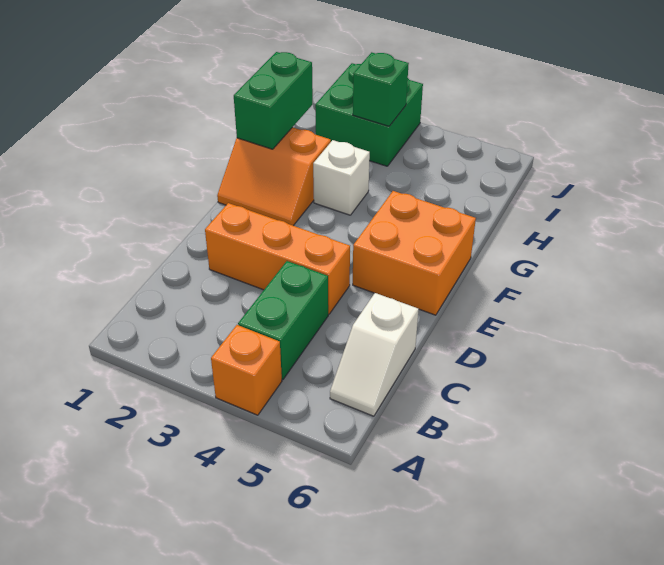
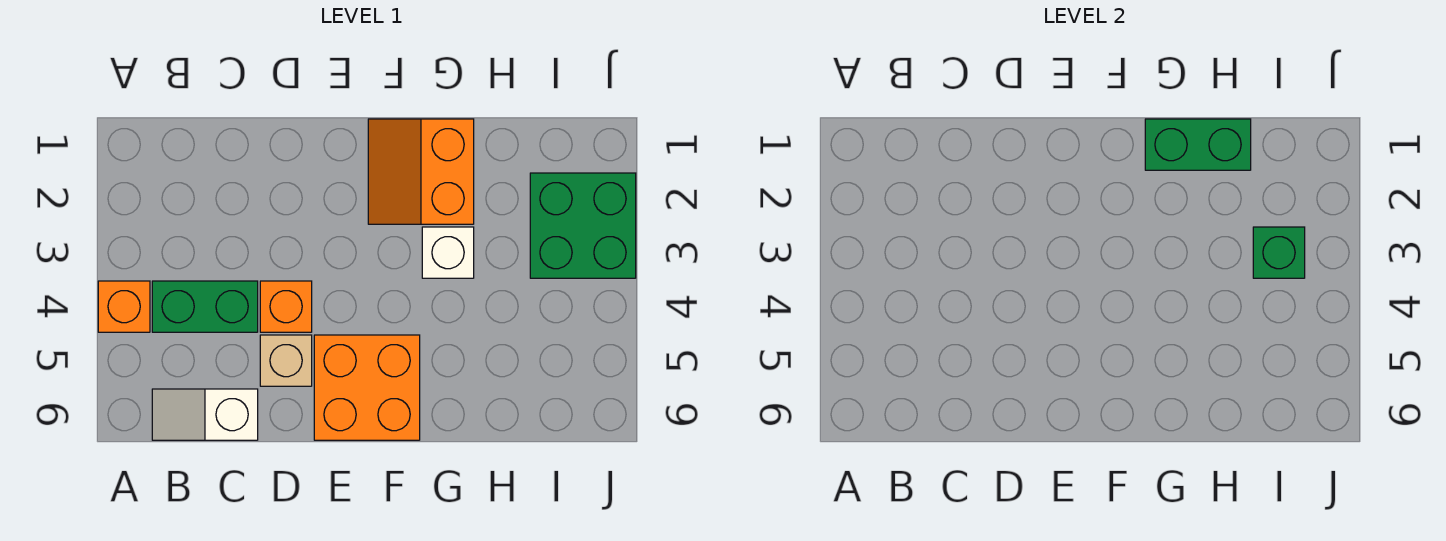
orange brick D2:D4 level 1 -> orange brick D4 level 1
none -> tan brick D5 level 1

